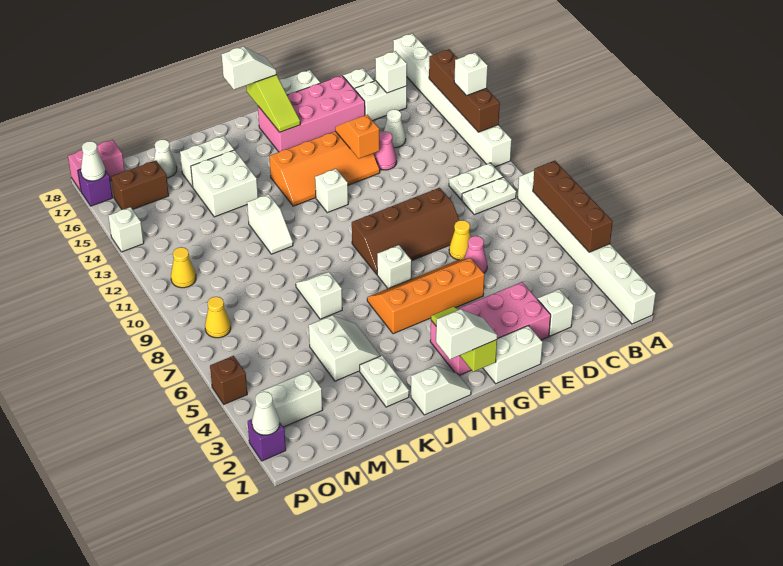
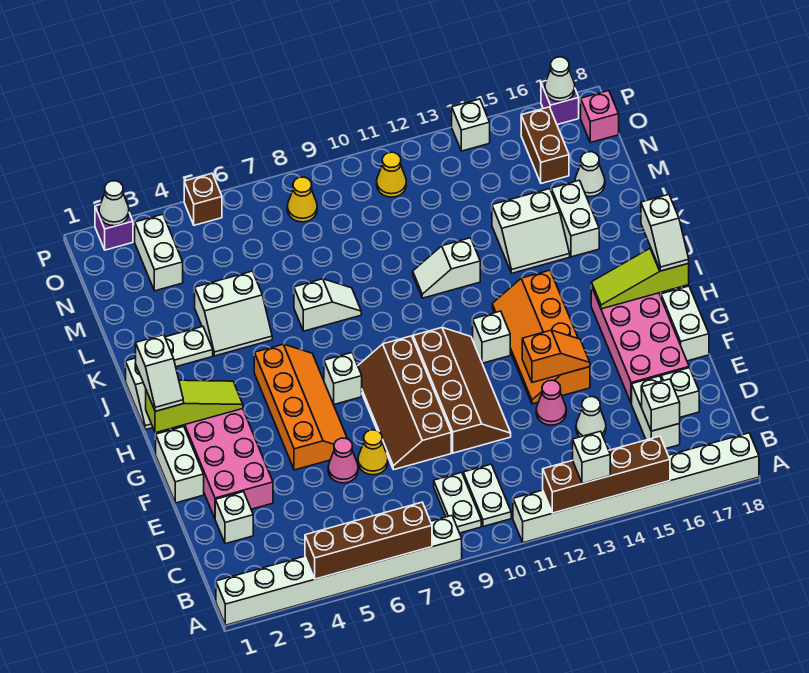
none -> brown slope E10:H11 level 1 top 10
white brick K14:L15 level 1 -> white slope K14:L15 level 1 top L
pink brick O18:P18 level 1 -> pink brick O18 level 1

